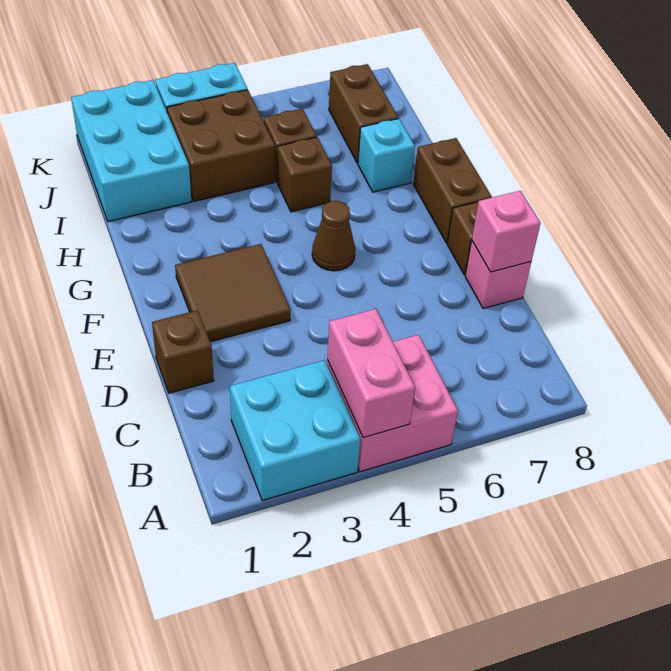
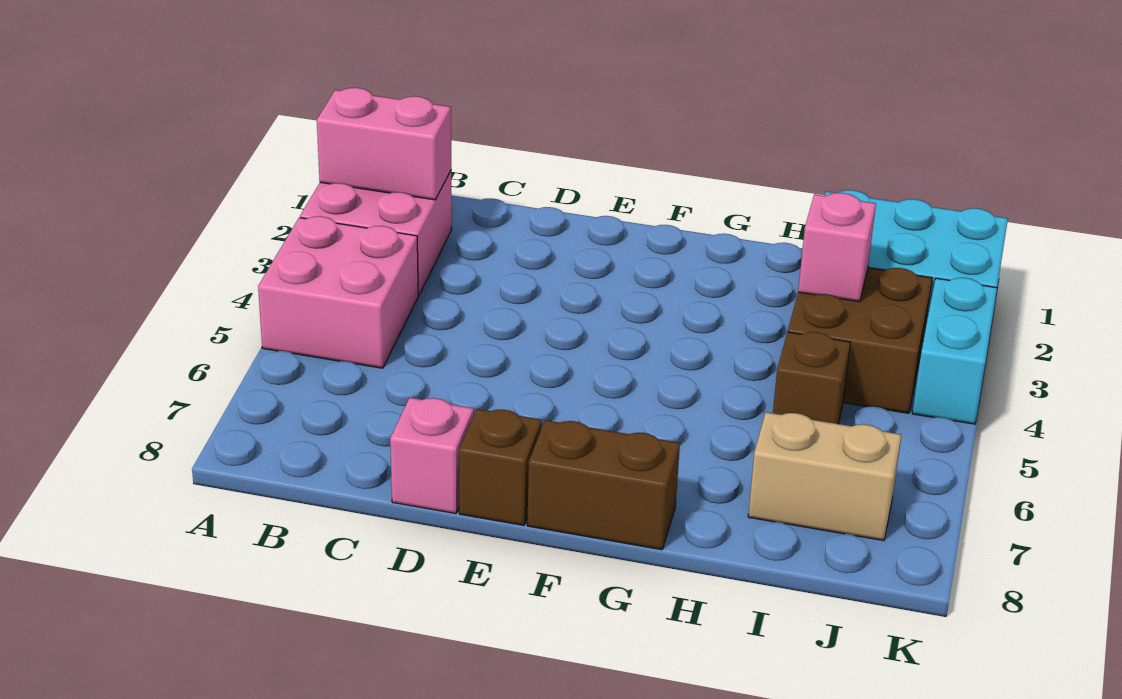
cyan brick A2:B3 level 1 -> pink brick A2:B3 level 1
pink brick A4:B4 level 2 -> pink brick A2:B2 level 2
brown brick D1 level 1 -> none
pink brick D8 level 2 -> pink brick I3 level 2
brown tile E2:F3 level 1 -> none
brown cone F5 level 1 -> none
brown brick H5 level 1 -> none
cyan brick H7 level 1 -> none
brown brick I7:J7 level 1 -> tan brick I7:J7 level 1

